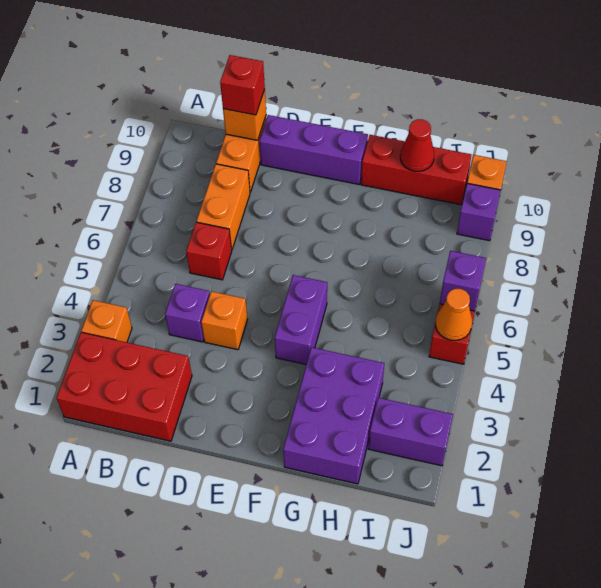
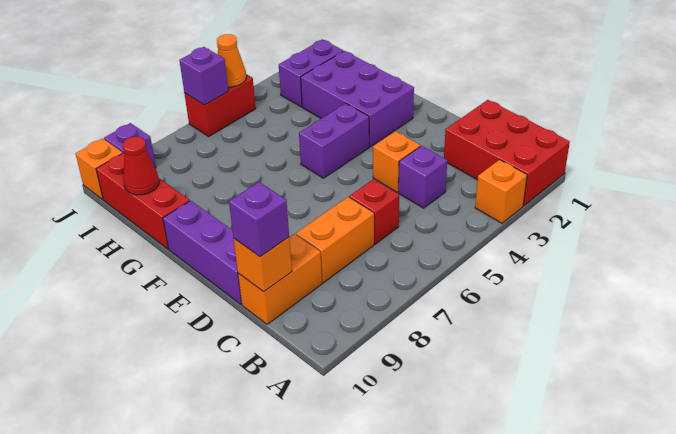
red brick C10 level 3 -> purple brick C10 level 3
purple brick G1:H3 level 1 -> purple brick F2:H3 level 1
purple brick I2:J2 level 1 -> purple brick I2:I3 level 1

